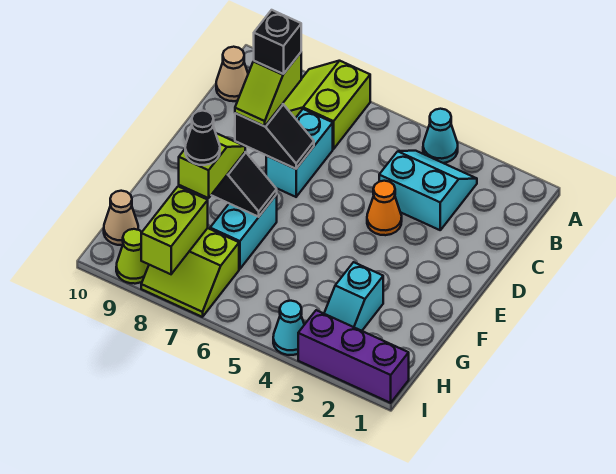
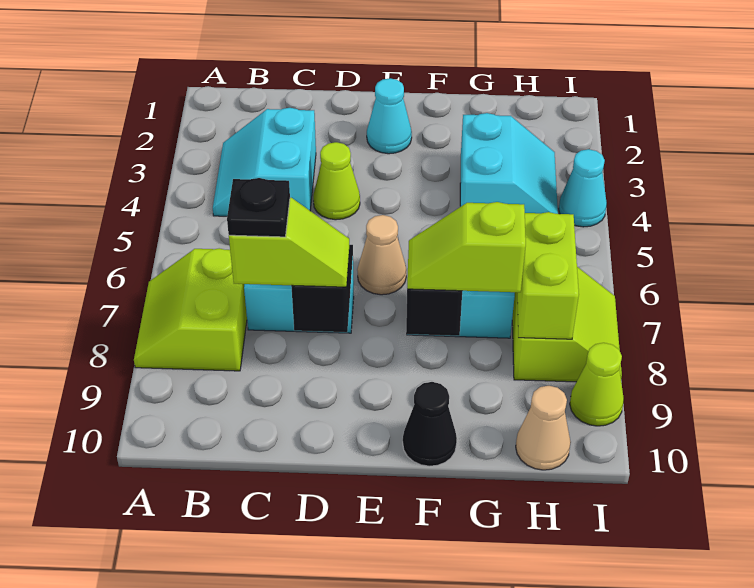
cyan cone A4 level 1 -> cyan cone E2 level 1
lime slope A7:B8 level 1 top 7 -> lime slope A7:B8 level 1 top B
tan cone B10 level 1 -> tan cone E6 level 1
black brick C8 level 4 -> black plate C8 level 4
orange cone D4 level 1 -> lime cone D4 level 1
cyan slope G3:H3 level 1 top G -> cyan slope G3:H4 level 1 top G
black cone G8 level 4 -> black cone F10 level 1
lime brick H8:I8 level 2 -> lime brick H7:H8 level 2
purple brick I1:I3 level 1 -> none

